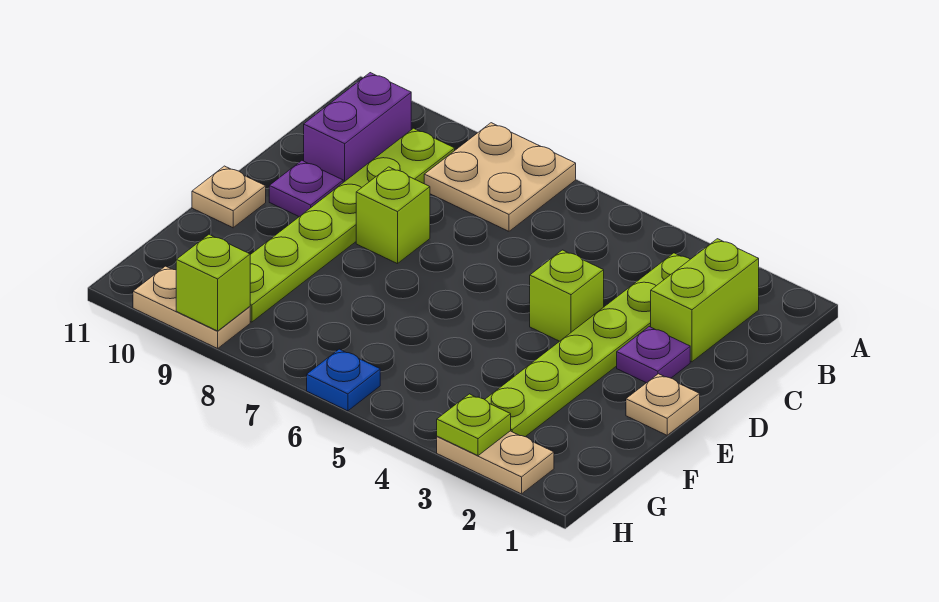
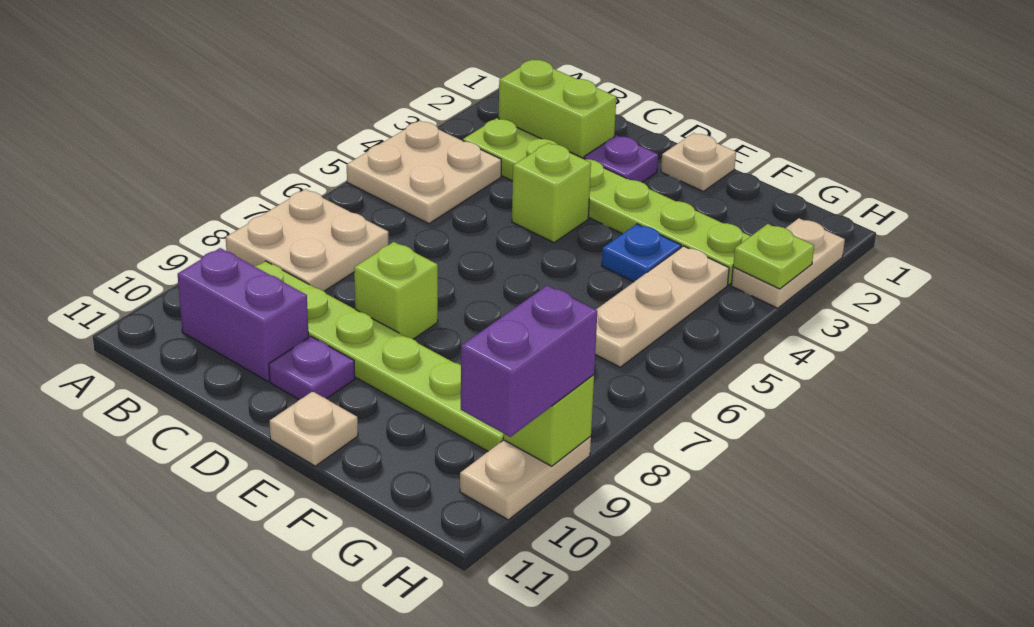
none -> tan plate A4:B5 level 1
none -> tan plate G4:G6 level 1
blue plate H6 level 1 -> blue plate F4 level 1
none -> purple brick H9:H10 level 3

